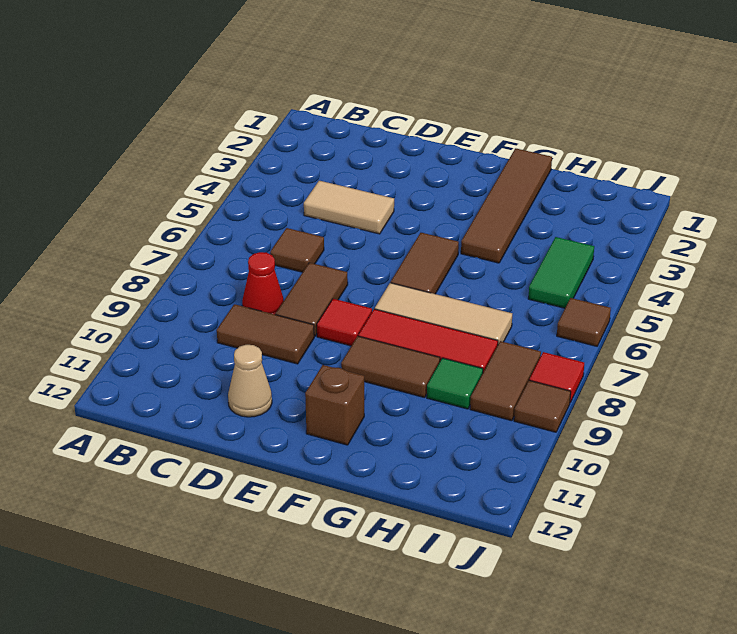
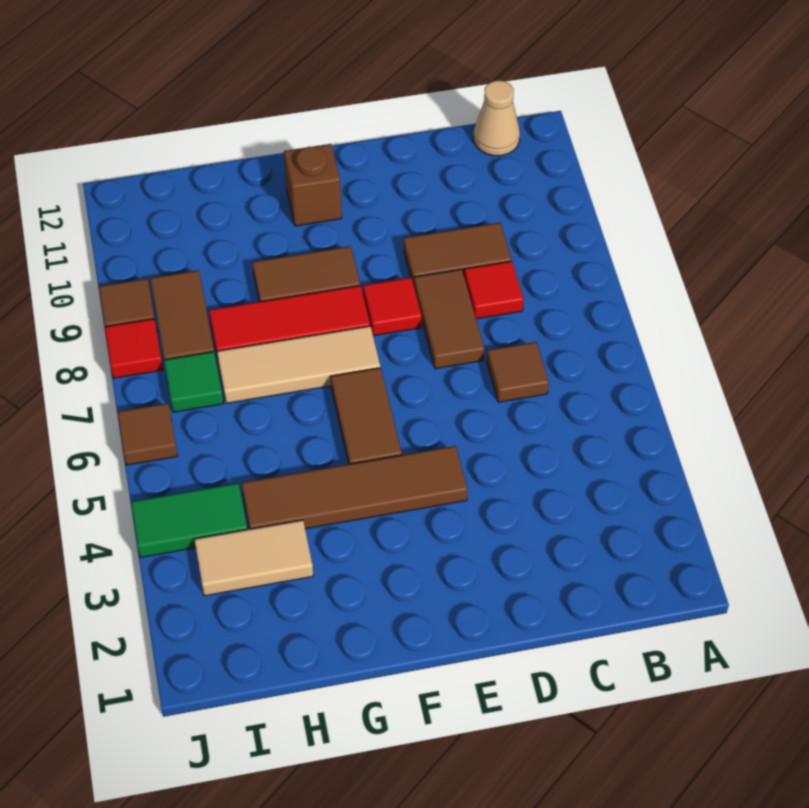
tan tile C4:D4 level 1 -> tan tile H3:I3 level 1
red cone C8 level 1 -> red tile C8 level 1
tan cone D11 level 1 -> tan cone B12 level 1
brown tile G1:G4 level 1 -> brown tile E4:H4 level 1
green tile H9 level 1 -> green tile I7 level 1
green tile I4:I5 level 1 -> green tile I4:J4 level 1

